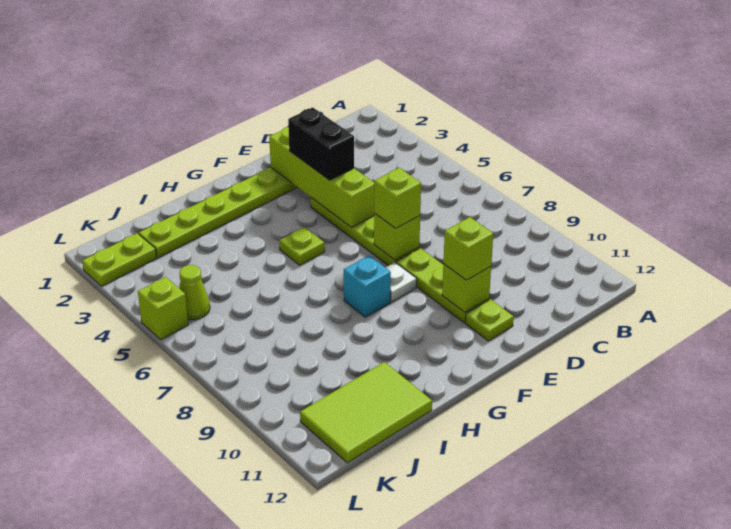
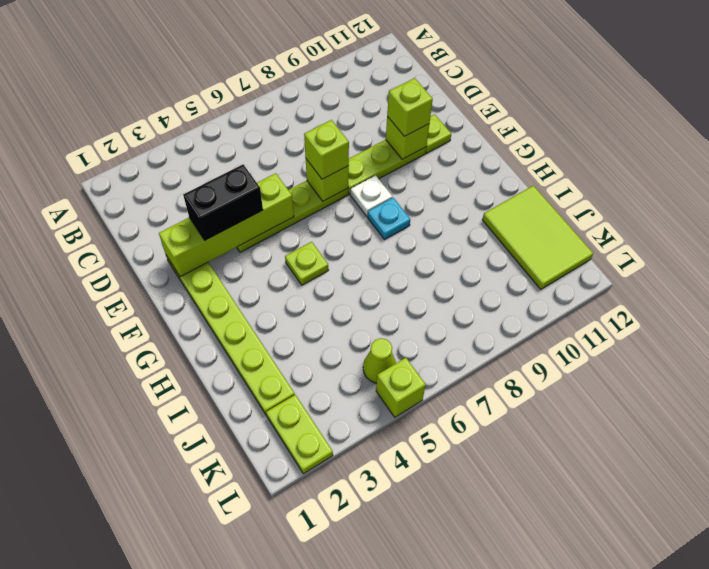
cyan brick G8 level 1 -> cyan plate G8 level 1

